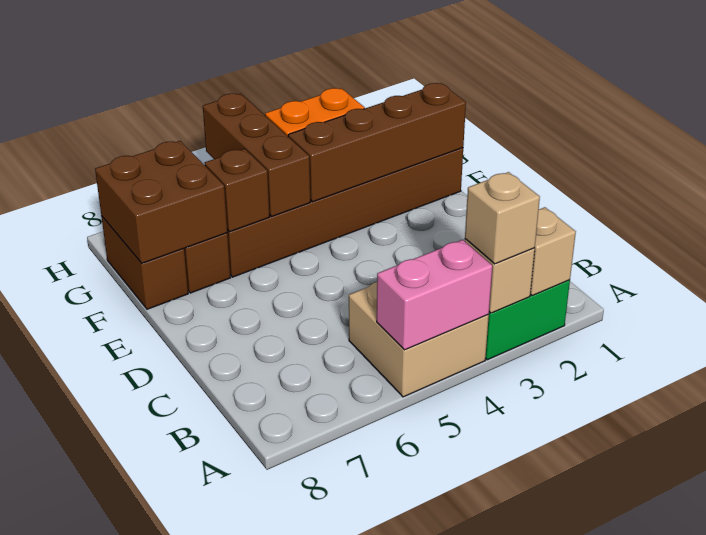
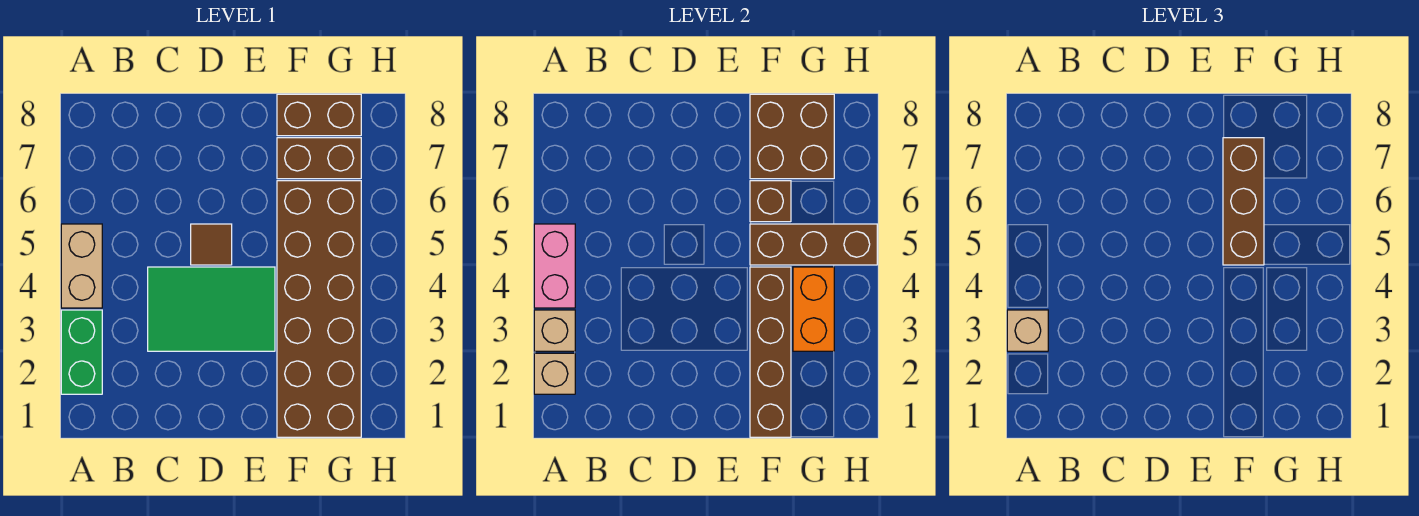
tan brick A4:B5 level 1 -> tan brick A4:A5 level 1
none -> green tile C3:E4 level 1
none -> brown tile D5 level 1
none -> brown brick F5:F7 level 3

